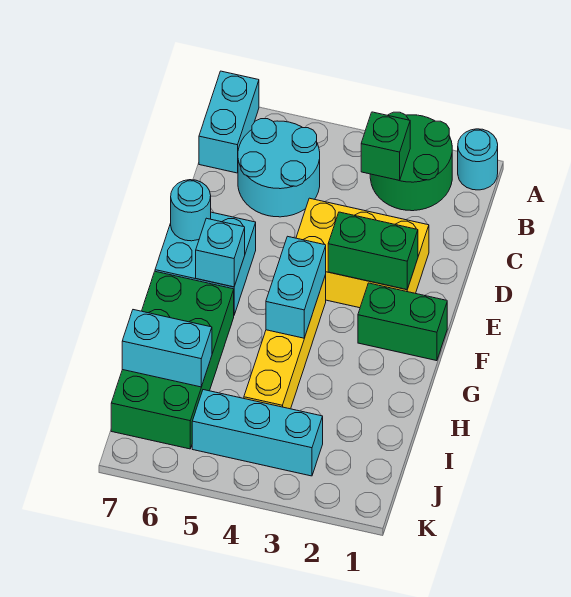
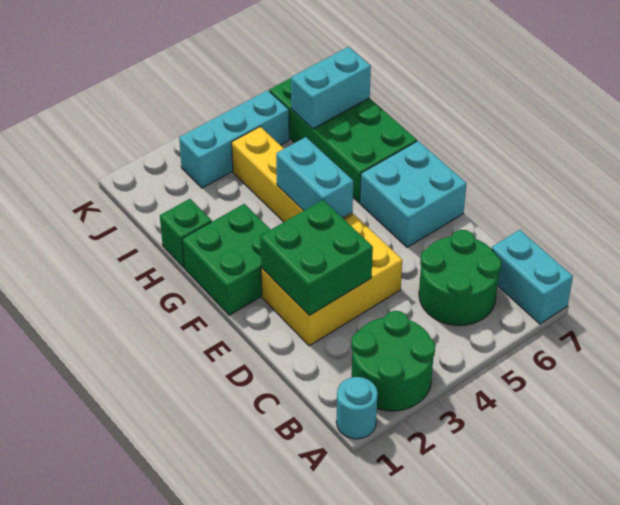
green brick B3 level 2 -> green brick H1 level 1
cyan round brick B5:C6 level 1 -> green round brick B5:C6 level 1
green brick E2:E3 level 2 -> green brick D2:E3 level 2
cyan round brick E7 level 2 -> none
green brick F1:F2 level 1 -> green brick F1:G2 level 1
cyan brick F6 level 2 -> none

